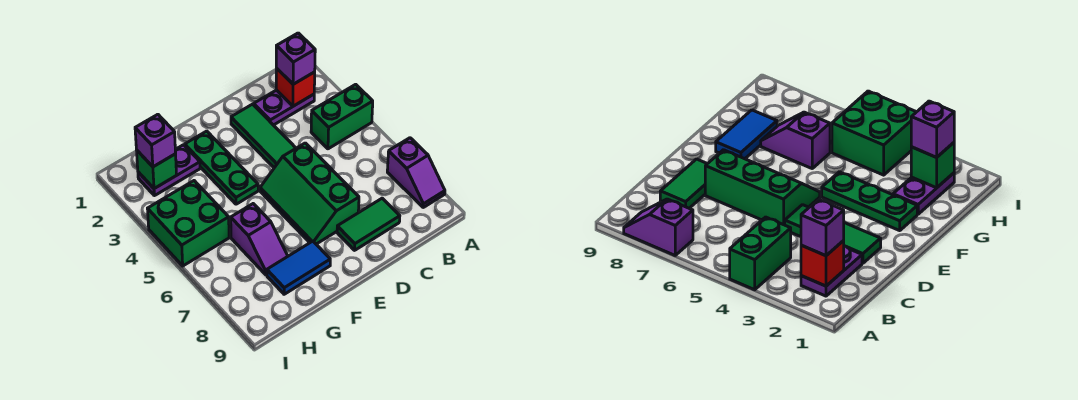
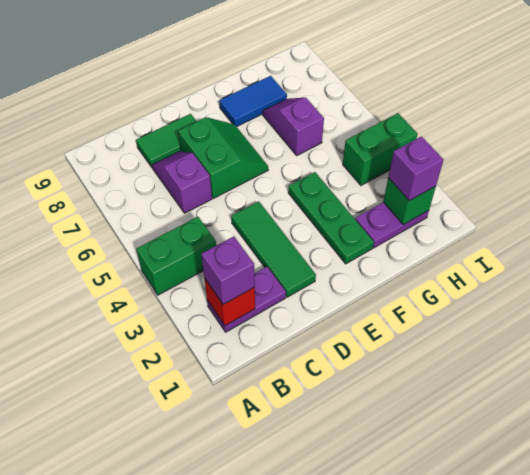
purple slope A7:A8 level 1 top 7 -> purple slope C6:C7 level 1 top 6
green slope D5:E7 level 1 top D -> green slope D6:E7 level 1 top D
green brick H4:I5 level 1 -> green brick H4:I4 level 1

